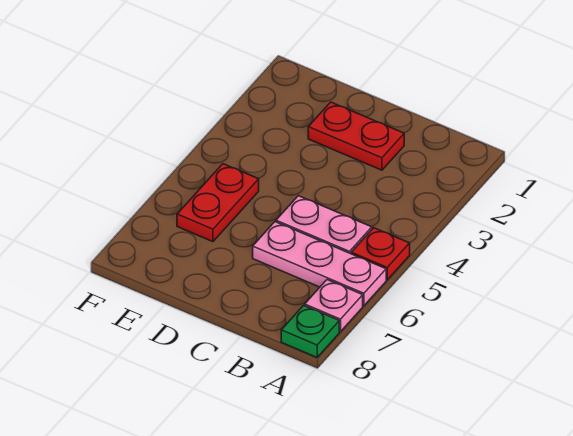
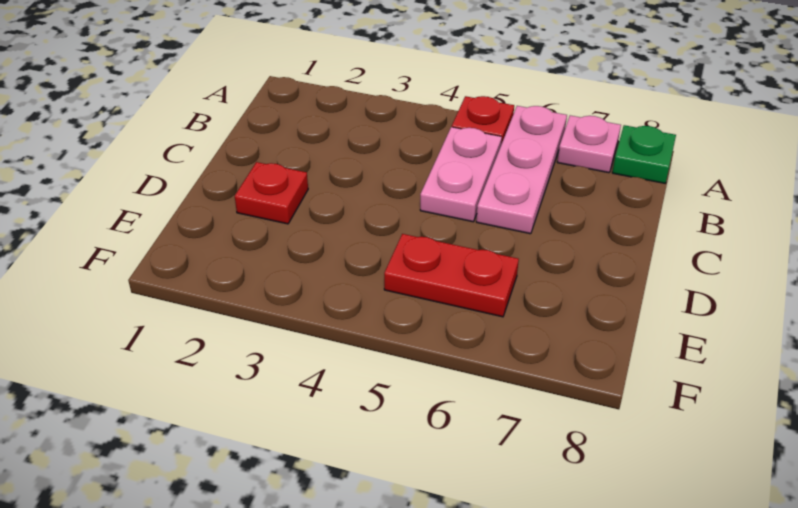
red plate C2:D2 level 1 -> red plate D2 level 1

